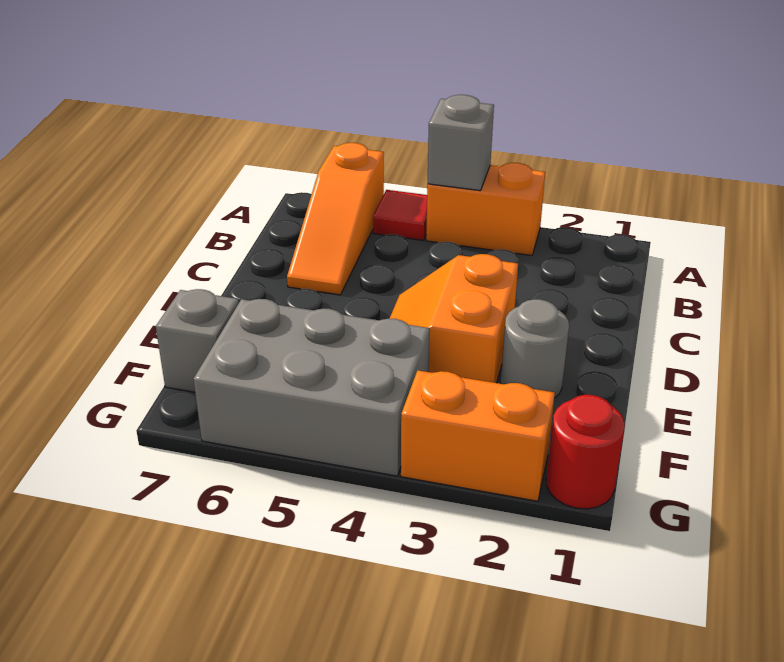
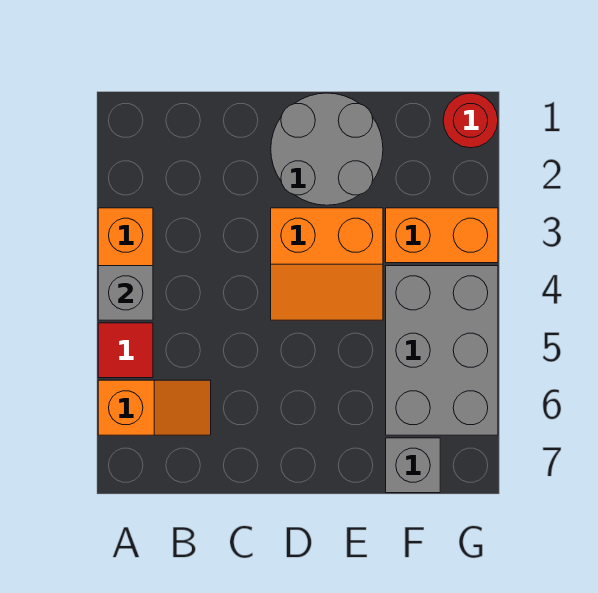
orange slope A6:C6 level 1 top A -> orange slope A6:B6 level 1 top A
grey round brick E2 level 1 -> grey round brick D1:E2 level 1
orange brick G2:G3 level 1 -> orange brick F3:G3 level 1

